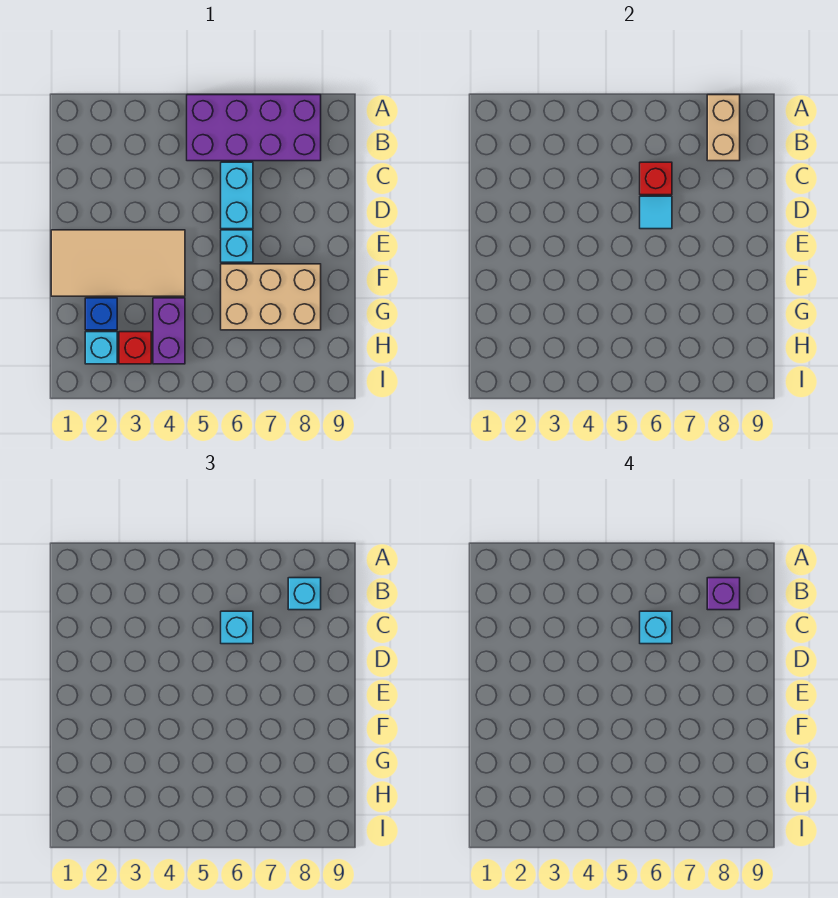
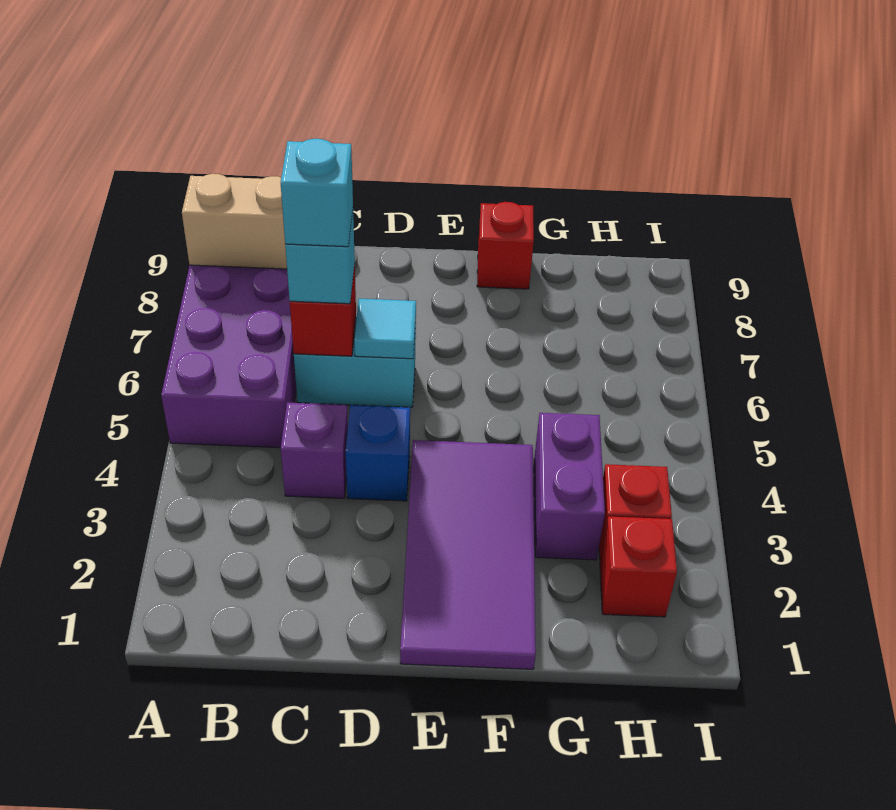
cyan brick B8 level 3 -> none
purple brick B8 level 4 -> purple brick C4 level 1
tan tile E1:F4 level 1 -> purple tile E1:F4 level 1
cyan brick E6 level 1 -> none
tan brick F6:G8 level 1 -> none
none -> red brick F9 level 1
blue brick G2 level 1 -> blue brick D4 level 1
purple brick G4:H4 level 1 -> purple brick G3:G4 level 1
cyan brick H2 level 1 -> red brick H2 level 1

